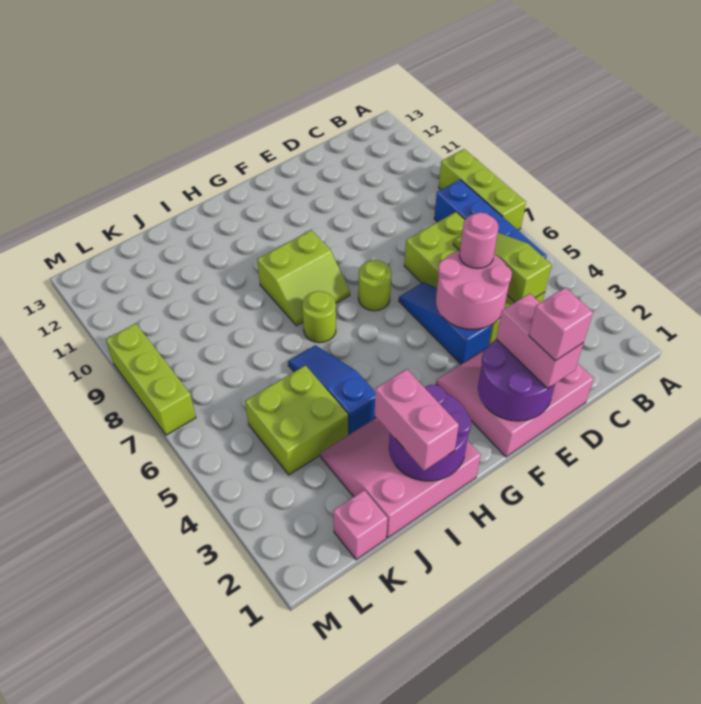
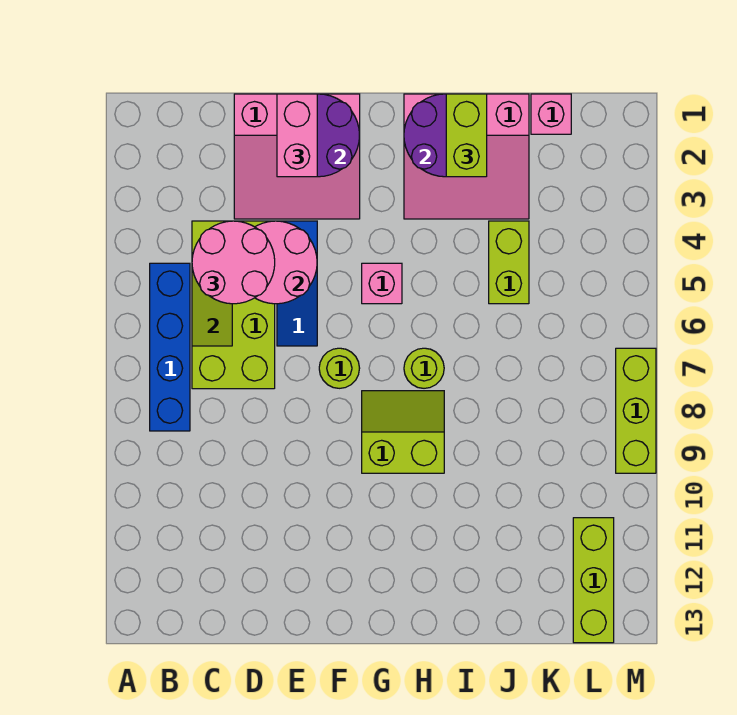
lime brick A7:A9 level 1 -> lime brick L11:L13 level 1
pink round brick D5 level 3 -> pink round brick C4:D5 level 3
pink brick E1 level 4 -> pink brick G5 level 1
pink brick I1:I2 level 3 -> lime brick I1:I2 level 3
blue slope I4:I6 level 1 top 4 -> none
lime brick J4:K5 level 1 -> lime brick J4:J5 level 1

